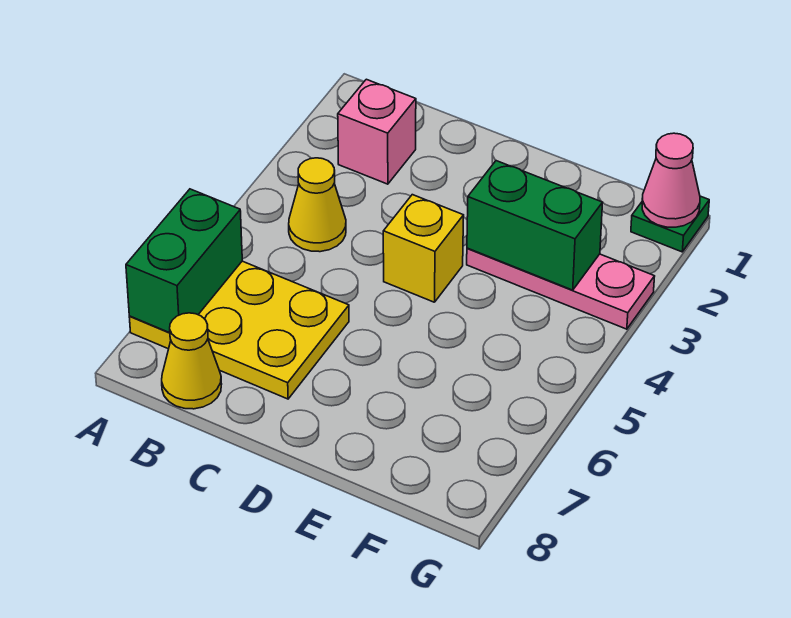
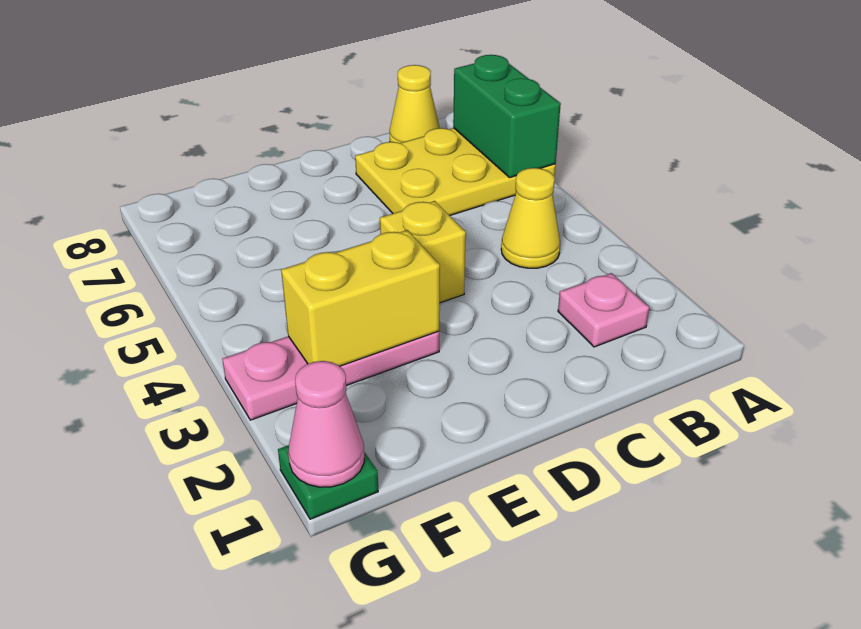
pink brick B2 level 1 -> pink plate B2 level 1
green brick E3:F3 level 2 -> yellow brick E3:F3 level 2

